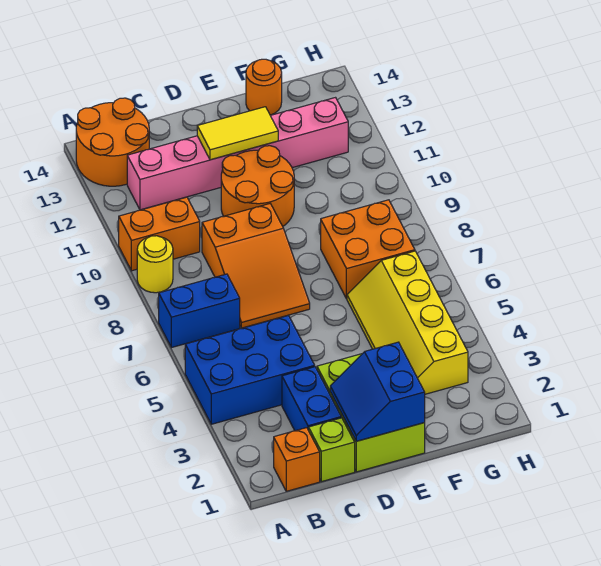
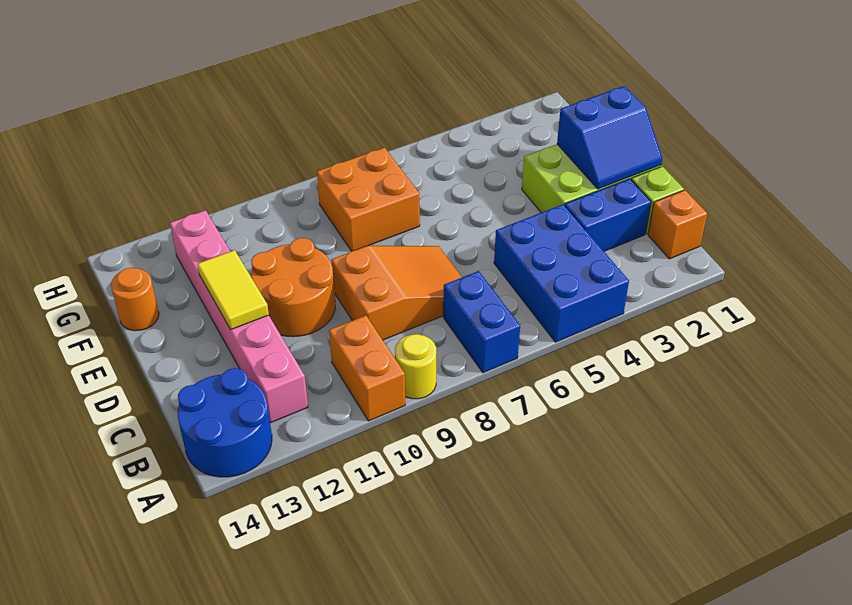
orange round brick A13:B14 level 1 -> blue round brick A13:B14 level 1
yellow slope F3:G6 level 1 top G -> none

